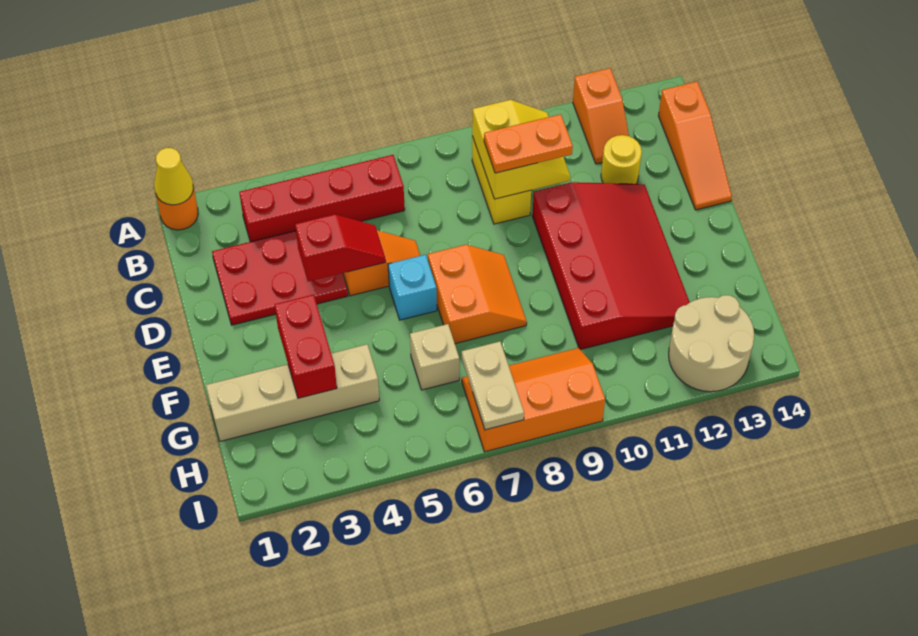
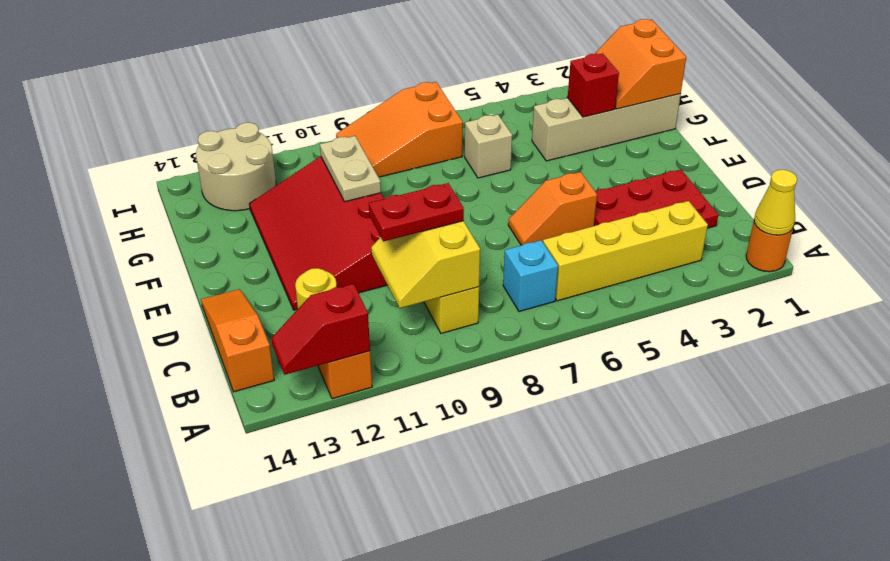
red brick B3:B6 level 1 -> yellow brick B3:B6 level 1
orange plate C9:C10 level 3 -> red plate C9:C10 level 3
red slope D4:D5 level 2 top 4 -> red slope A12:A13 level 2 top 12
cyan brick E6 level 1 -> cyan brick B7 level 1
orange slope E7:F8 level 1 top 7 -> orange slope G1:H2 level 2 top 1
red brick F3:G3 level 2 -> red brick G3 level 2
orange slope H7:I9 level 1 top I -> orange slope H7:I9 level 1 top 7
tan plate H7:I7 level 2 -> tan plate F10:G10 level 2

